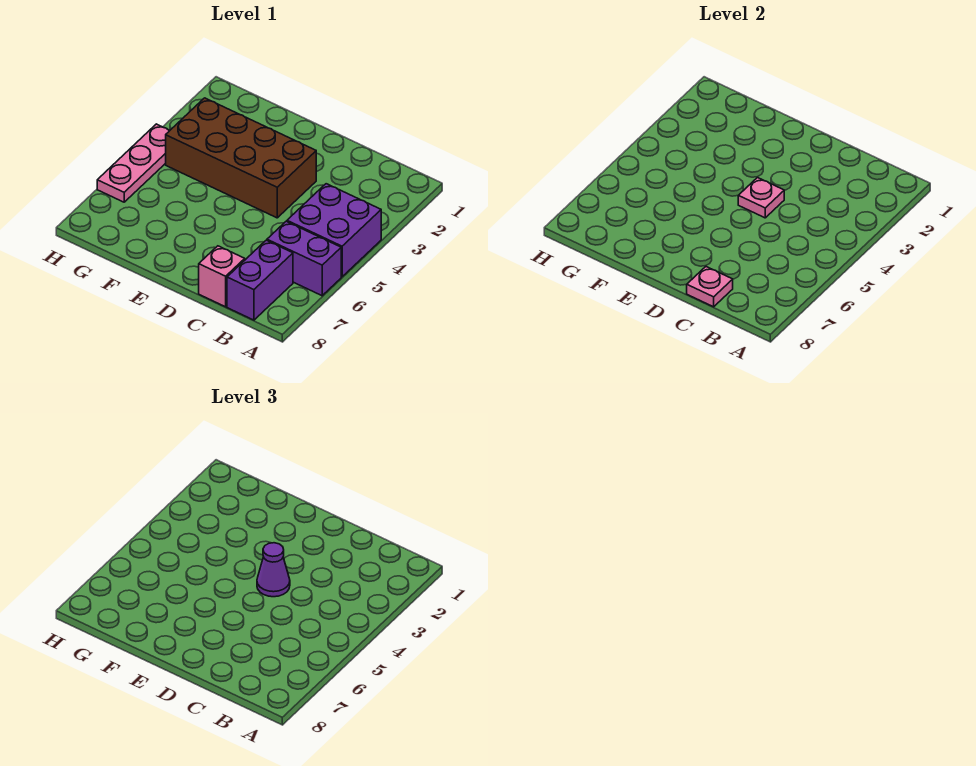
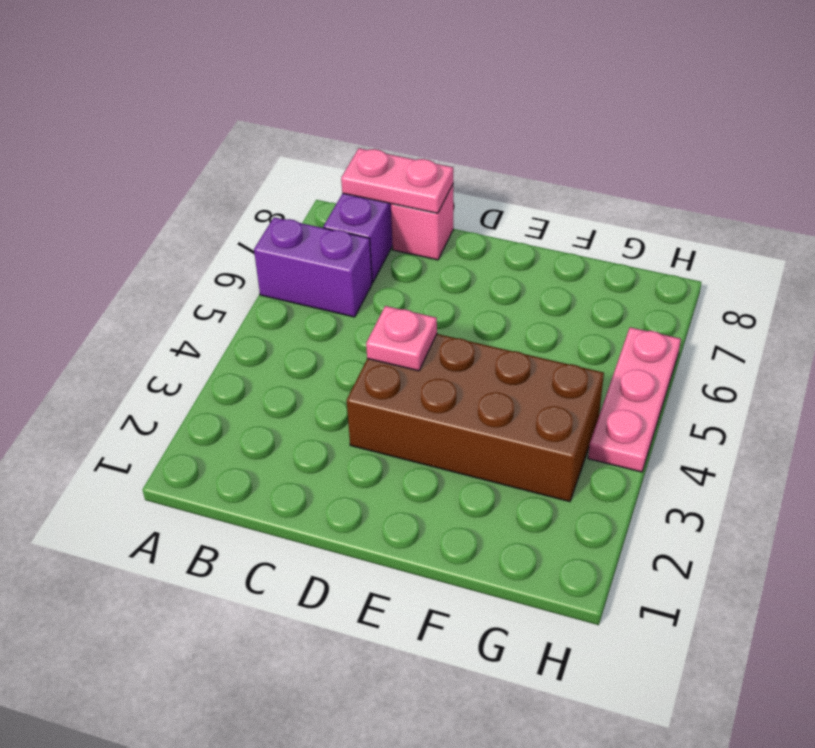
purple brick A4:B5 level 1 -> none
pink plate C8 level 2 -> pink plate B8:C8 level 2
purple cone D4 level 3 -> none

